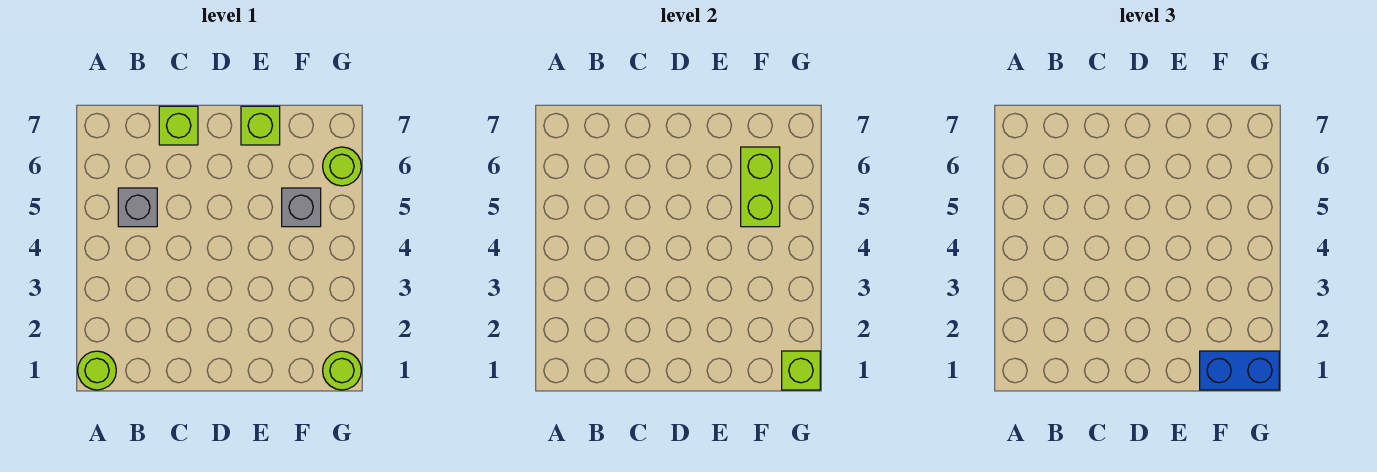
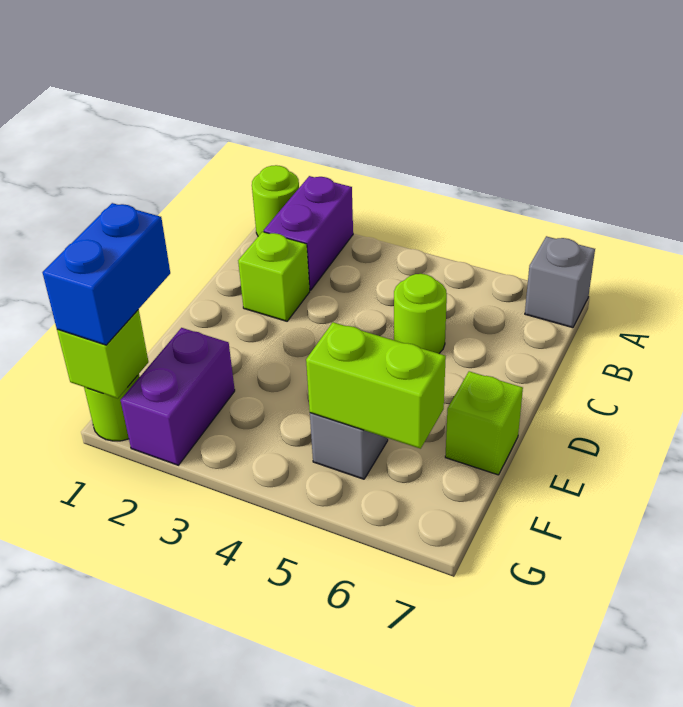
none -> purple brick A2:B2 level 1
grey brick B5 level 1 -> grey brick A7 level 1
lime brick C7 level 1 -> lime brick C2 level 1
none -> purple brick F2:G2 level 1
lime round brick G6 level 1 -> lime round brick C5 level 1

